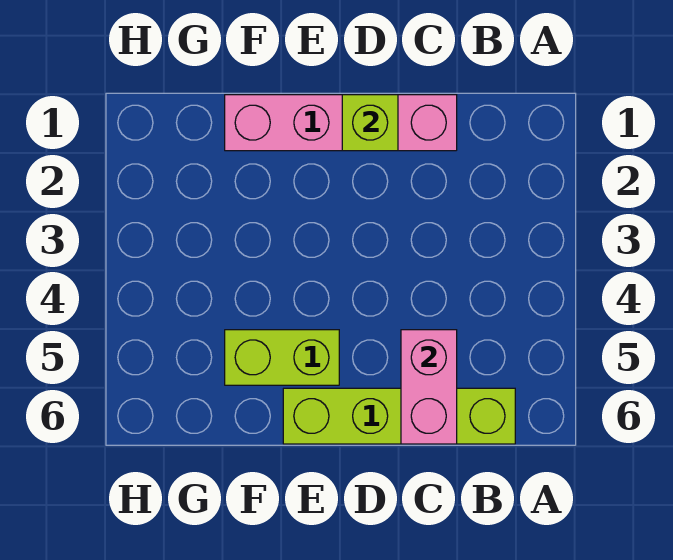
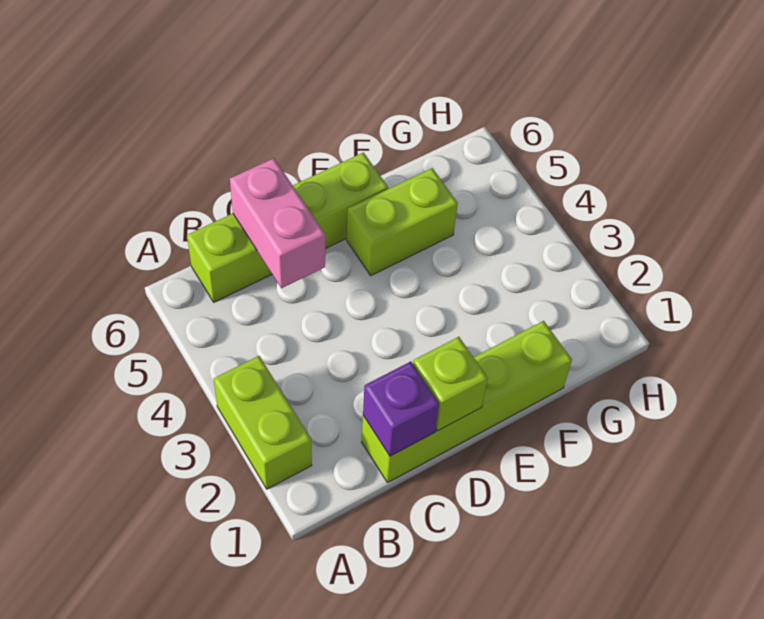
none -> lime brick A2:A3 level 1
pink brick C1:F1 level 1 -> lime brick C1:F1 level 1
none -> purple brick C1 level 2

